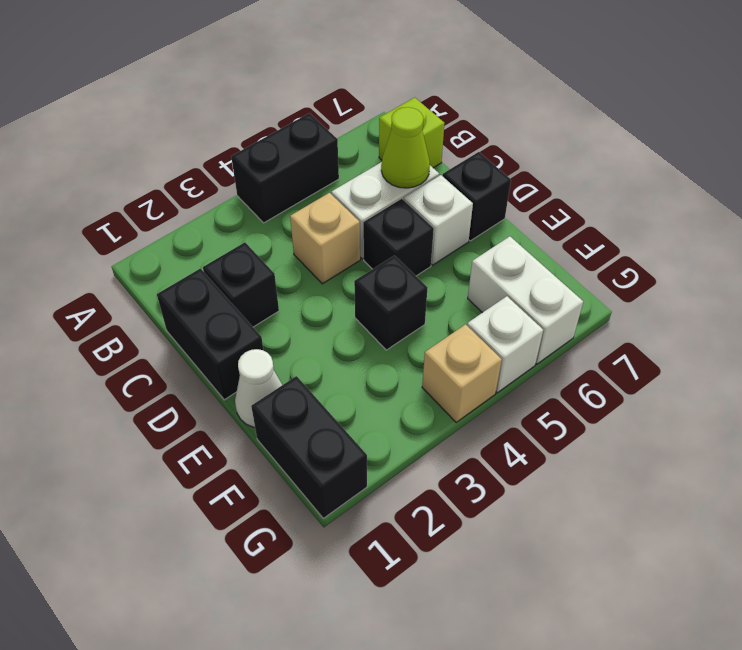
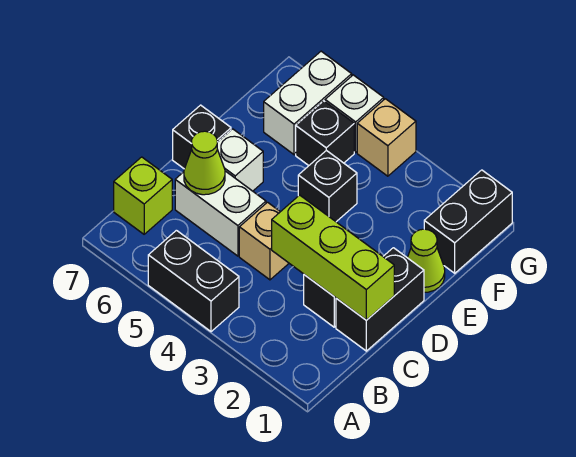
none -> lime brick C1:C3 level 2
black brick D5 level 1 -> black brick F5 level 1
white cone E1 level 1 -> lime cone E1 level 1

